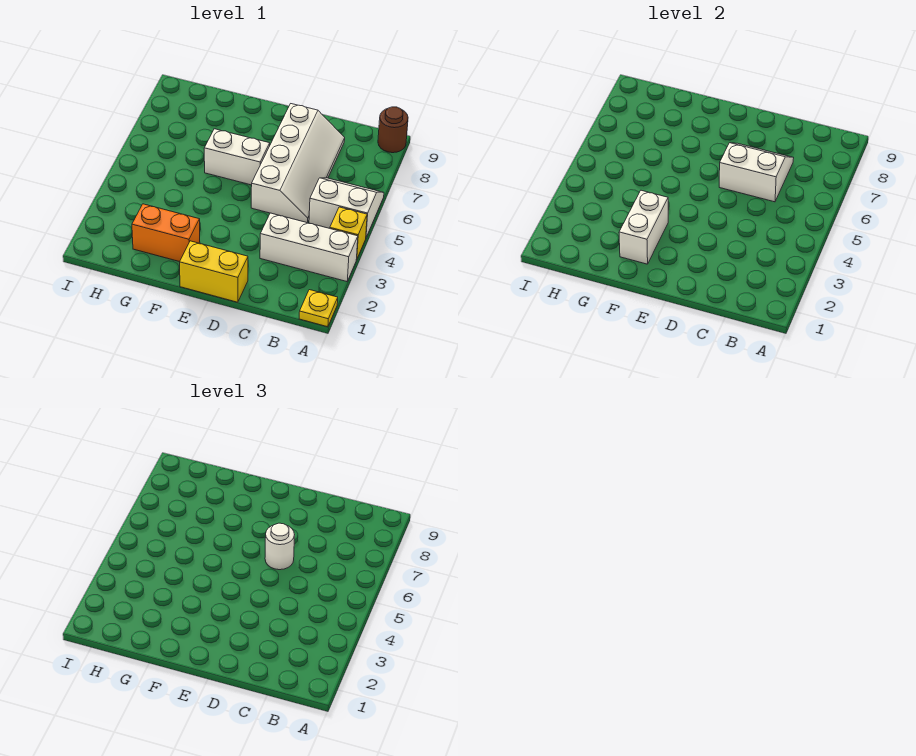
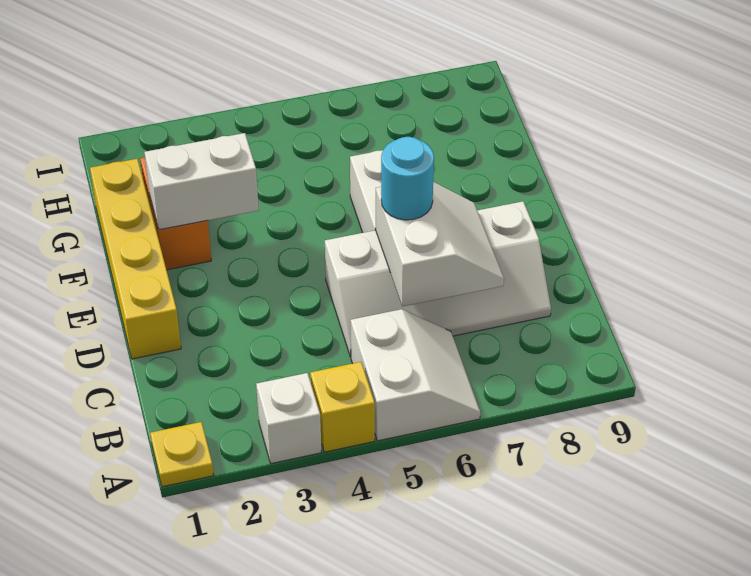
white brick A3:C3 level 1 -> white brick A3 level 1
brown round brick A9 level 1 -> none
yellow brick D1:E1 level 1 -> yellow brick D1:G1 level 1
white round brick D6 level 3 -> cyan round brick D6 level 3

